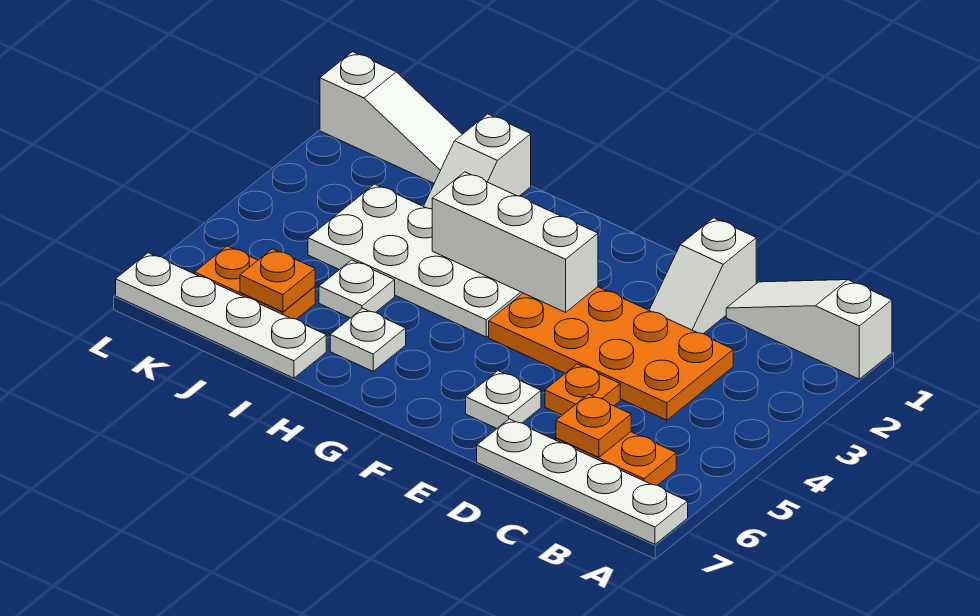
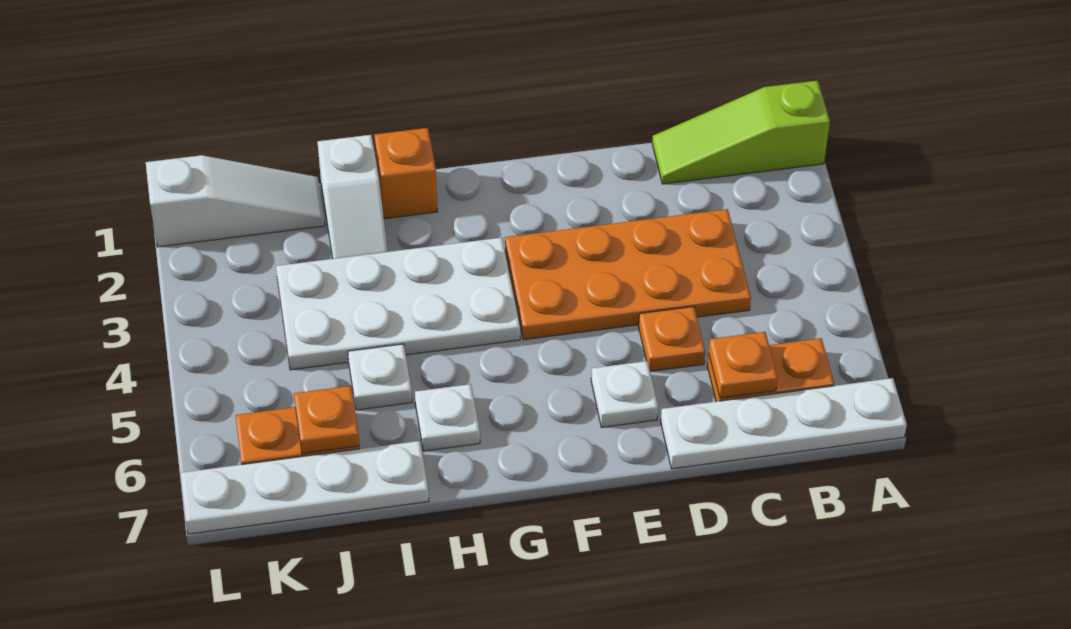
white slope A1:C1 level 1 top A -> lime slope A1:C1 level 1 top A
white slope D1:D2 level 1 top 1 -> none
white brick F3:H3 level 2 -> none
none -> orange brick H1 level 1

